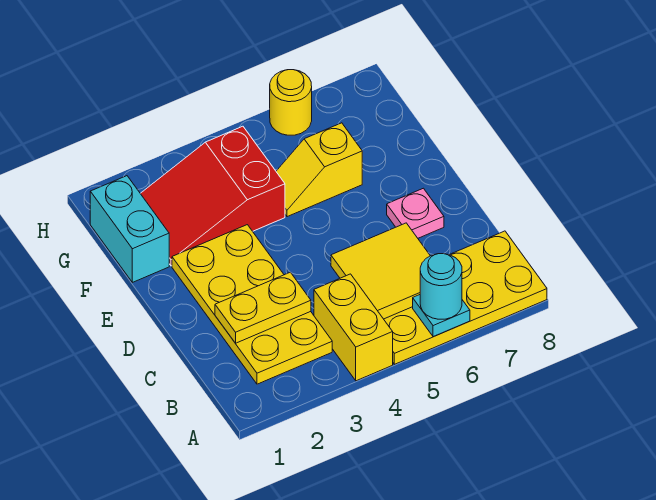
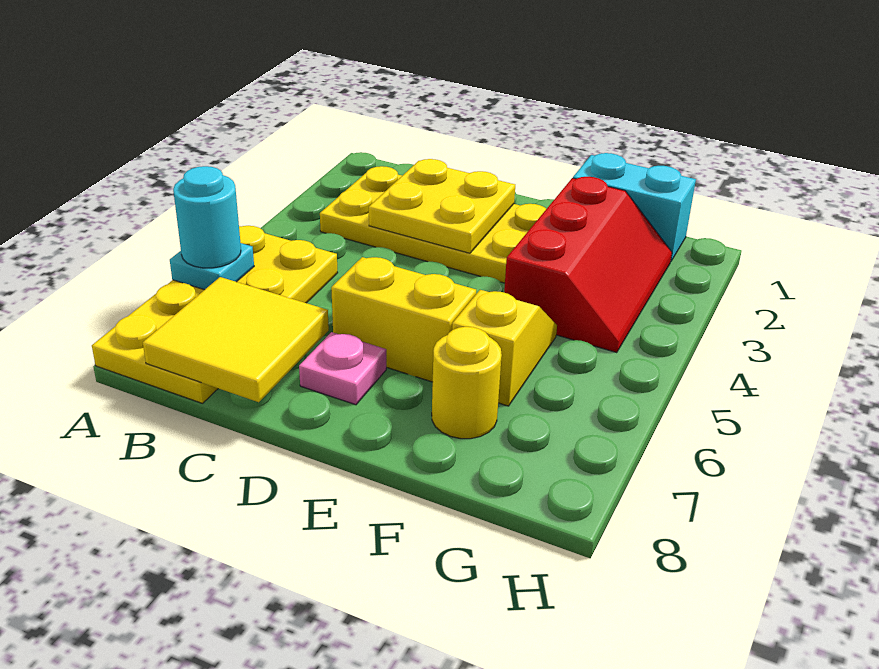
yellow brick A4:B4 level 1 -> yellow brick D6:E6 level 1
yellow tile B5:C6 level 2 -> yellow tile B7:C8 level 2
yellow plate C2:C3 level 2 -> yellow plate C2:D3 level 2
red slope F2:G4 level 1 top 4 -> red slope F2:G4 level 1 top F
yellow round brick H6 level 1 -> yellow round brick F7 level 1

